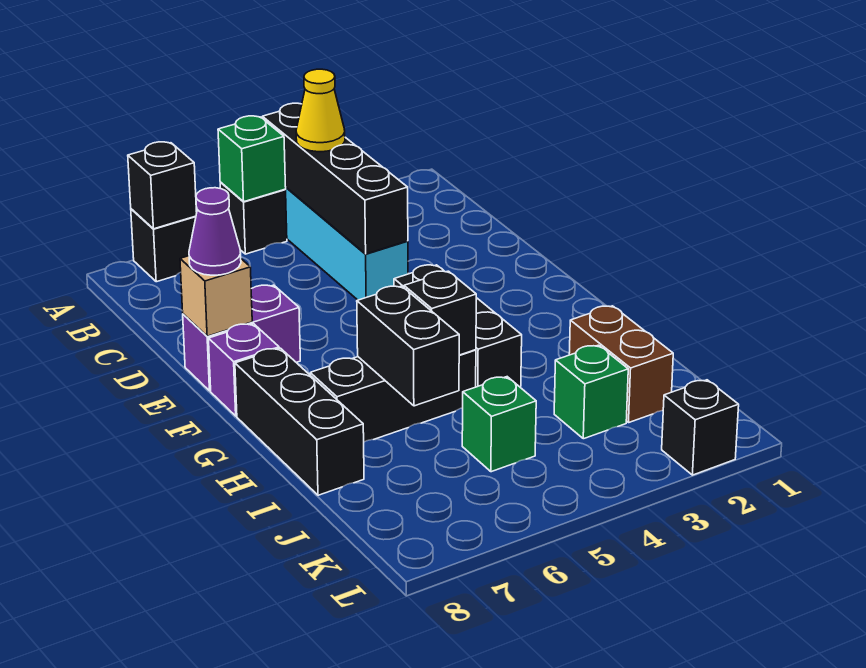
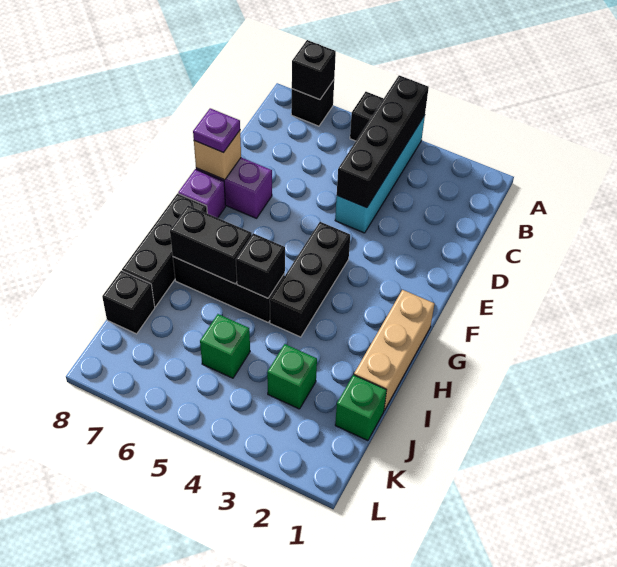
green brick A5 level 2 -> green brick J1 level 1
yellow cone B4 level 3 -> none
purple cone E8 level 3 -> purple plate E8 level 3
none -> tan brick G1:I1 level 1
black brick H6:I6 level 2 -> black brick H6:H7 level 2
brown brick I2:J2 level 1 -> none
black brick L2 level 1 -> black brick J8 level 1

